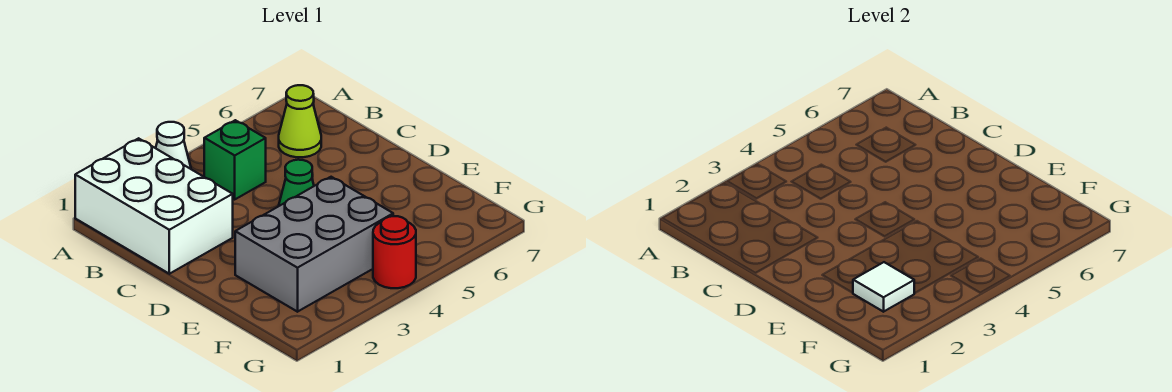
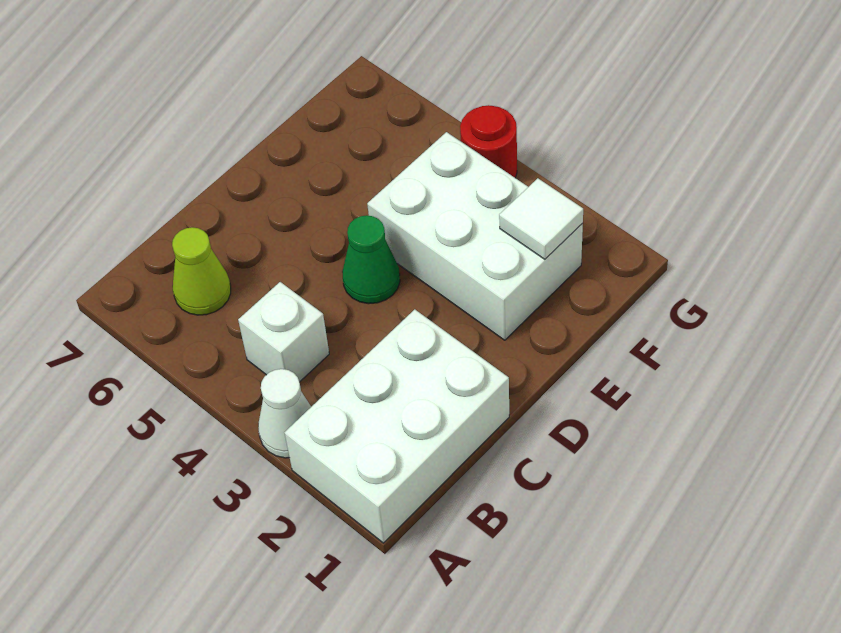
green brick B4 level 1 -> white brick B4 level 1
grey brick E2:F4 level 1 -> white brick E2:F4 level 1

